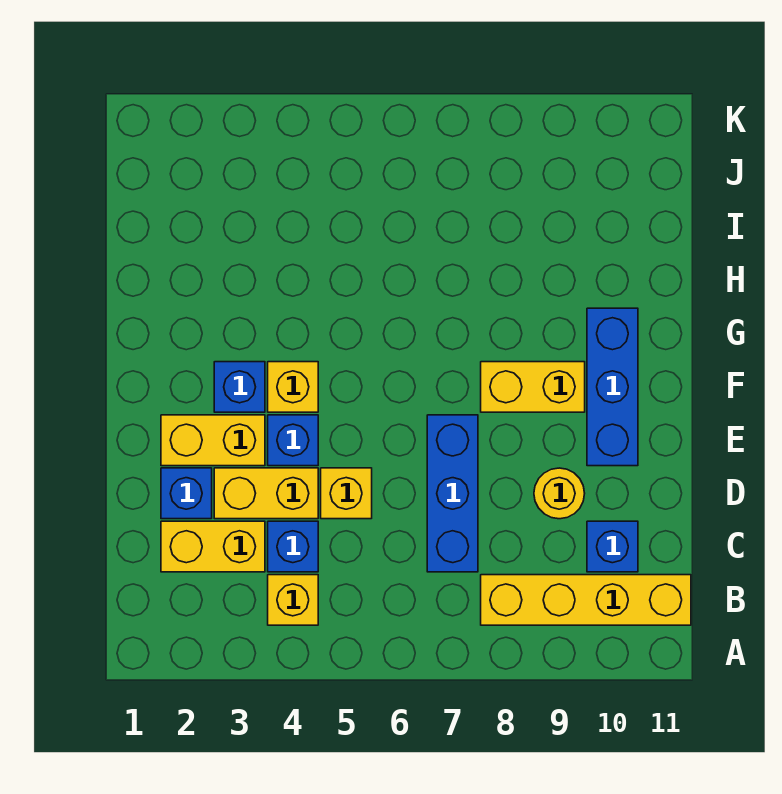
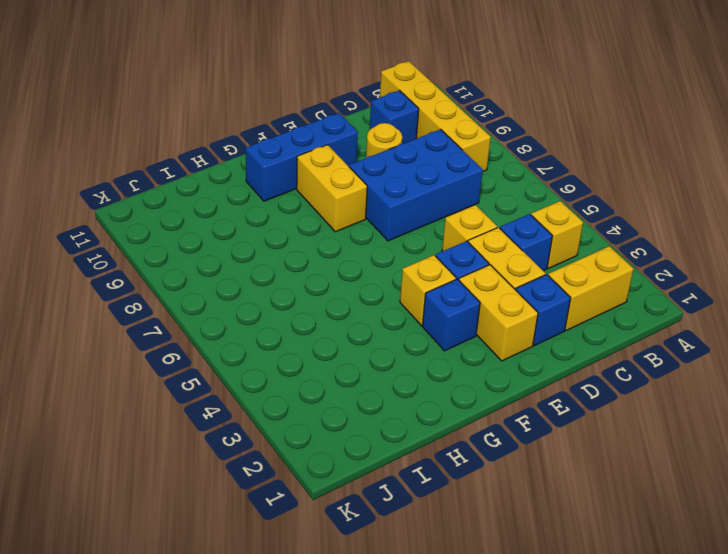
yellow brick C2:C3 level 1 -> yellow brick B2:C2 level 1
blue brick C7:E7 level 1 -> blue brick C7:E8 level 1

